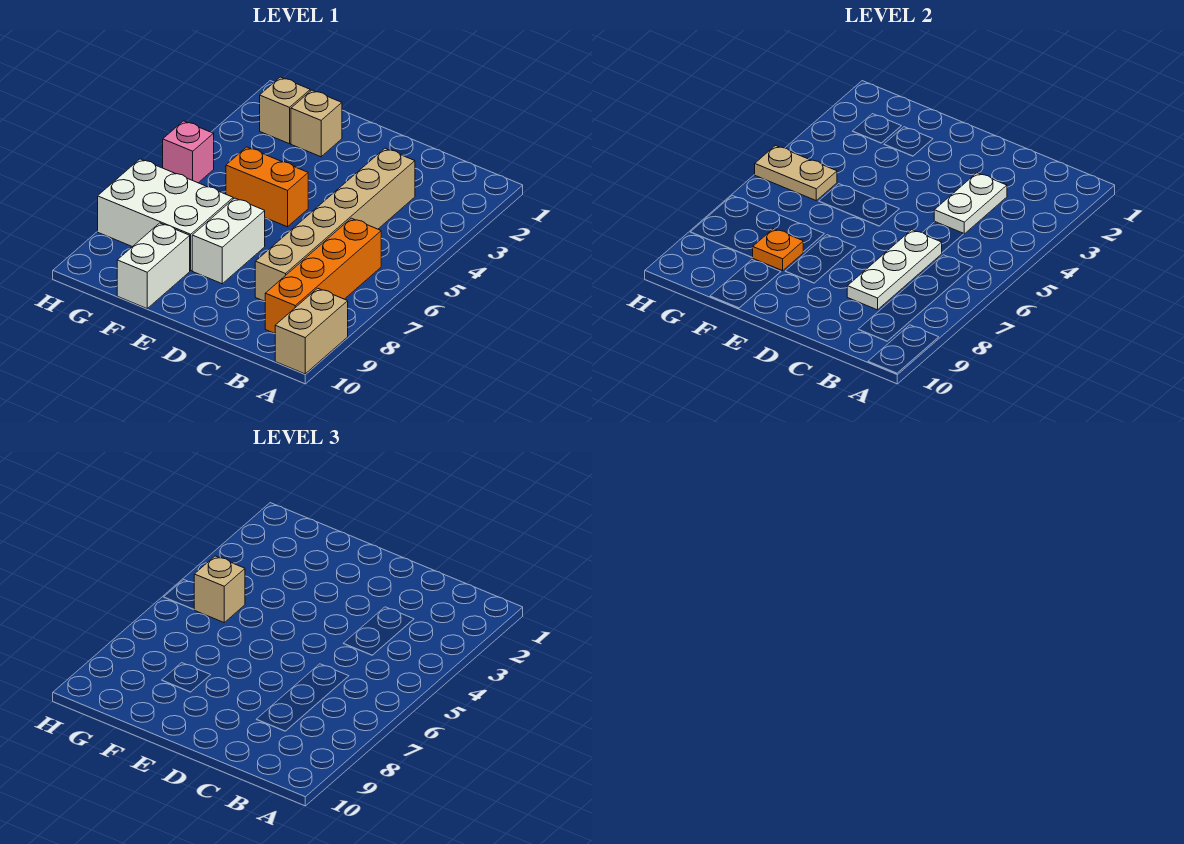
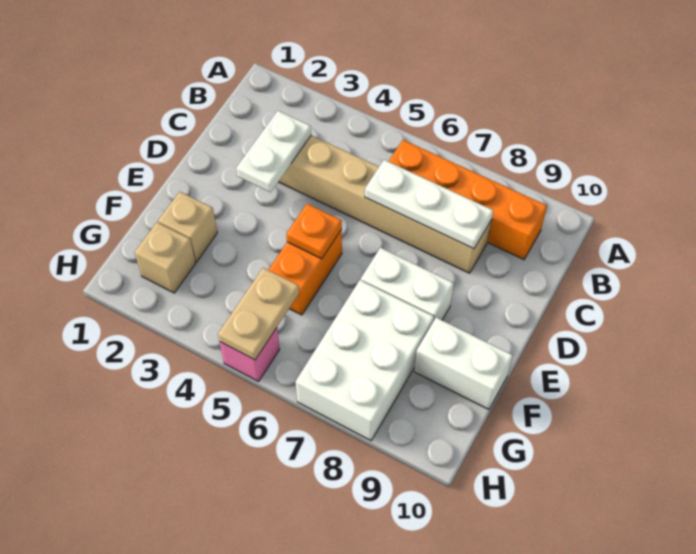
tan brick A9:A10 level 1 -> none
white plate C3:C4 level 2 -> white plate C3:D3 level 2
orange plate F8 level 2 -> orange plate E5 level 2
tan brick G5 level 3 -> none

